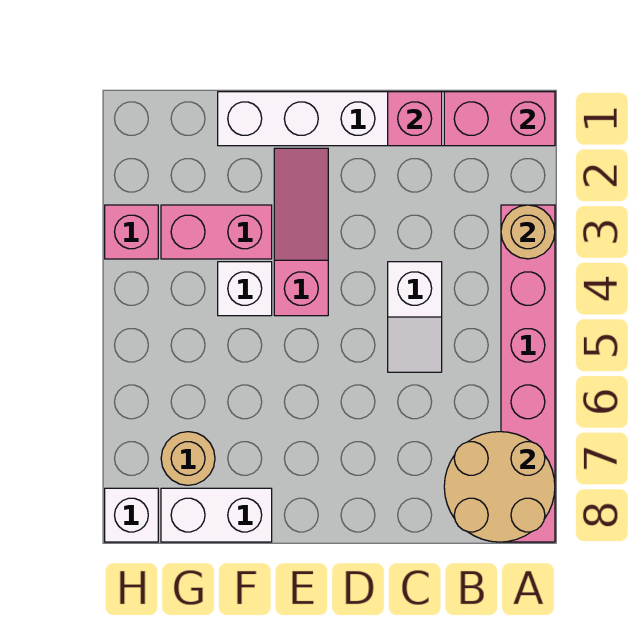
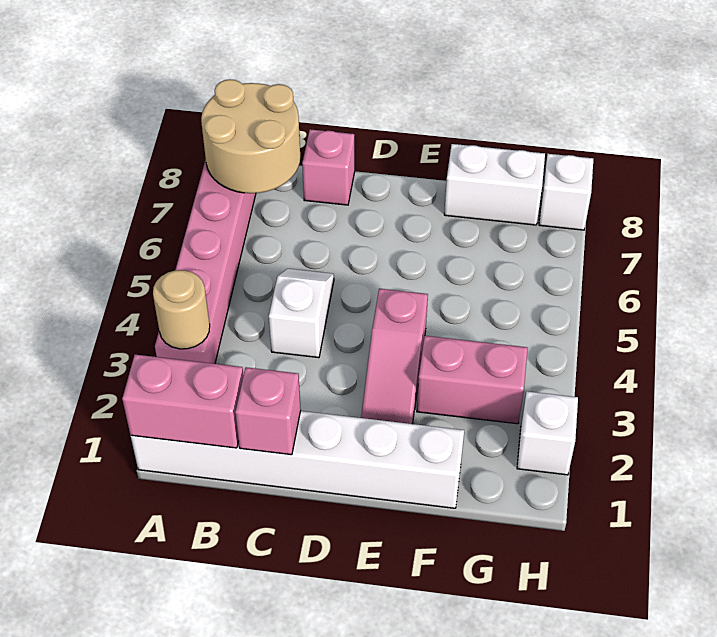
white brick F4 level 1 -> white brick H2 level 1
tan round brick G7 level 1 -> none
pink brick H3 level 1 -> pink brick C8 level 1

